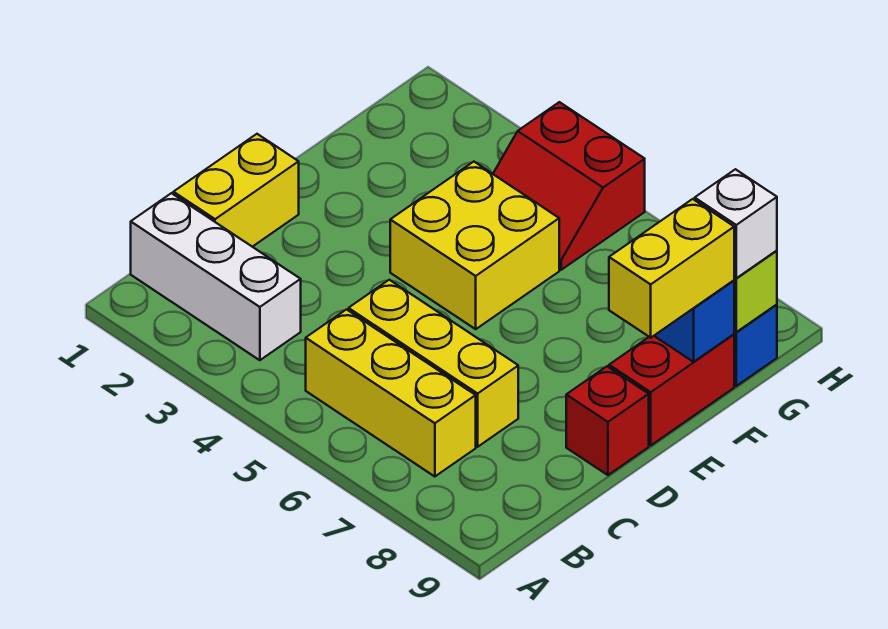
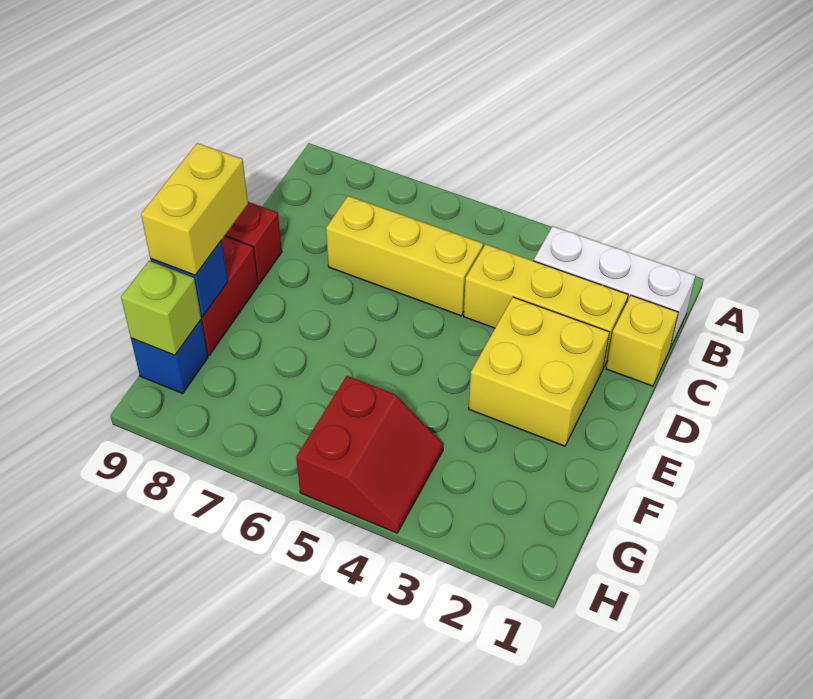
yellow brick B5:B7 level 1 -> yellow brick C2:C4 level 1
yellow brick C1:D1 level 1 -> yellow brick C1 level 1
yellow brick E4:F5 level 1 -> yellow brick D2:E3 level 1
red slope G4:H5 level 1 top H -> red slope G4:H5 level 1 top 5
white brick G9 level 3 -> none

